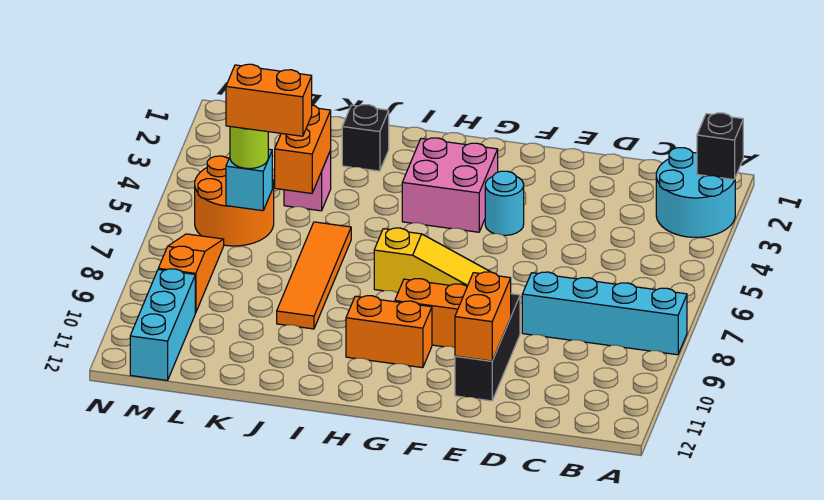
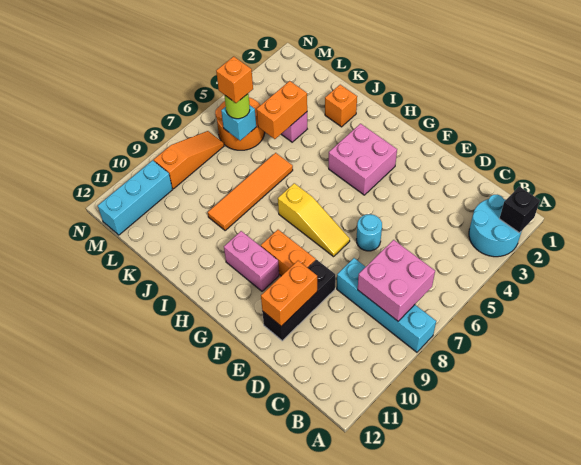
none -> pink brick B7:C8 level 2
cyan round brick F4 level 1 -> cyan round brick E6 level 1
orange brick G10:H10 level 1 -> pink brick G10:H10 level 1
black brick J2 level 1 -> orange brick J2 level 1
orange brick K6:L6 level 4 -> orange brick L6 level 4

